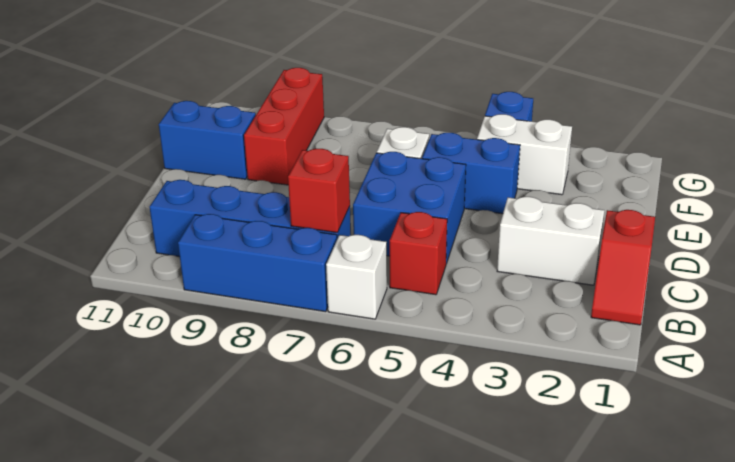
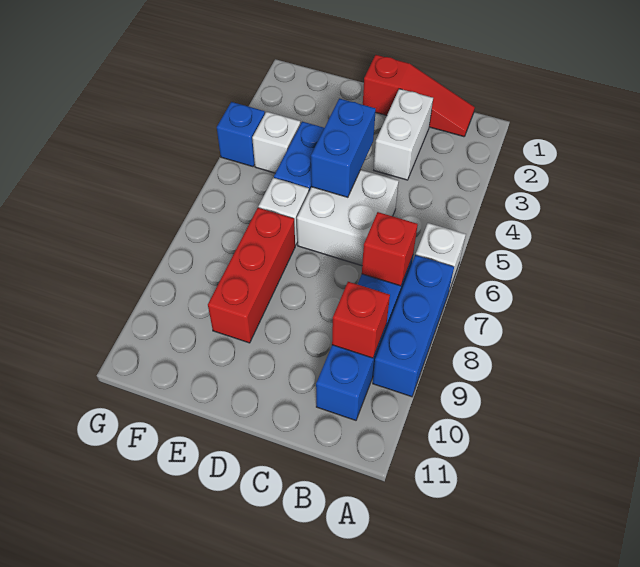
red slope B1:C1 level 1 top C -> red slope B1:D1 level 1 top D
red brick B5 level 1 -> red brick B9 level 2
blue brick C5:D6 level 1 -> white brick C5:D6 level 1
red brick E9:G9 level 1 -> red brick E7:E9 level 1
blue brick E10:E11 level 1 -> blue brick D4:D5 level 2
white brick F3:F4 level 1 -> white brick F4 level 1

